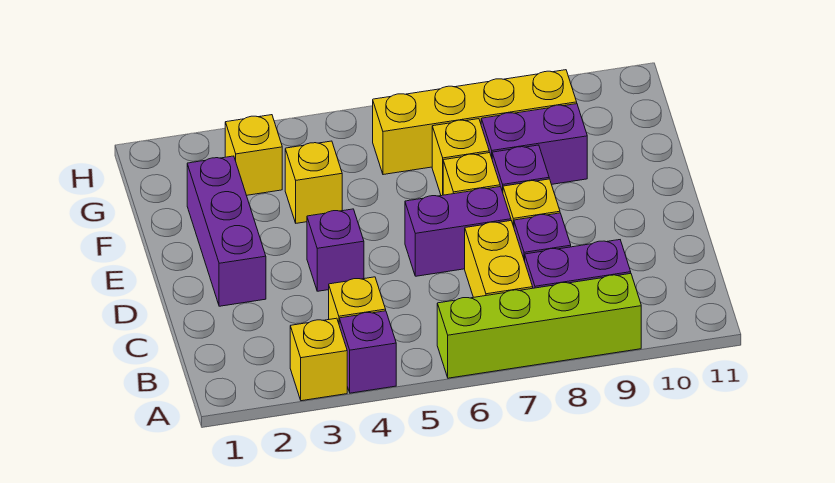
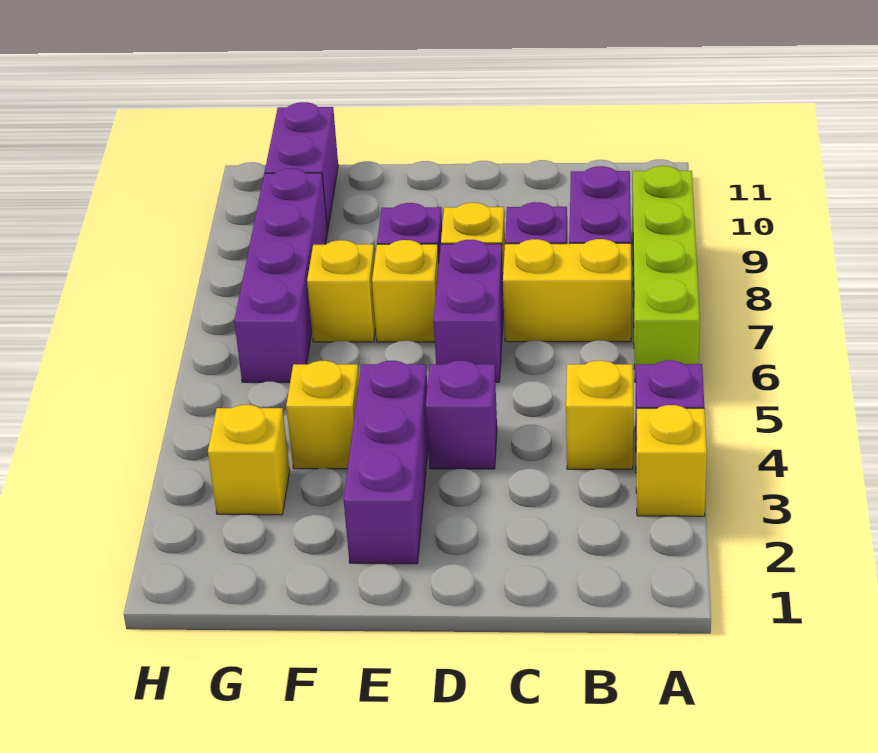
purple brick D2:F2 level 1 -> purple brick E2:E4 level 1
purple brick F8:F9 level 1 -> purple brick G10:G11 level 1
yellow brick G6:G9 level 1 -> purple brick G6:G9 level 1

